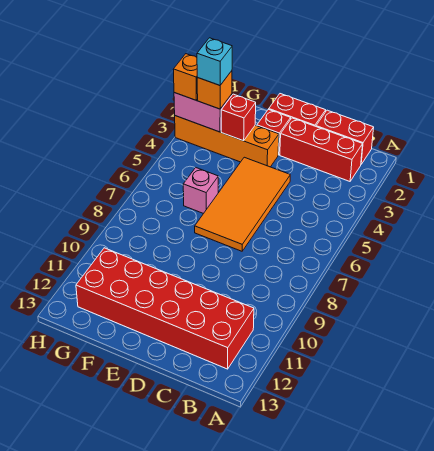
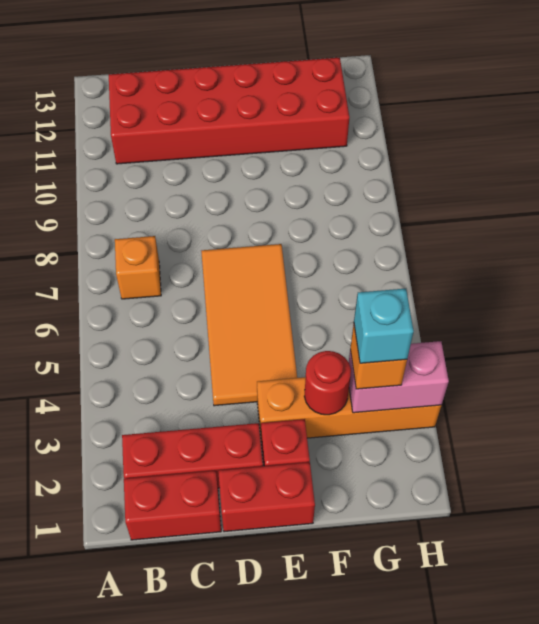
red brick F3 level 2 -> red round brick F3 level 2
pink brick F6 level 1 -> none
orange brick H3 level 3 -> orange brick B7 level 1

